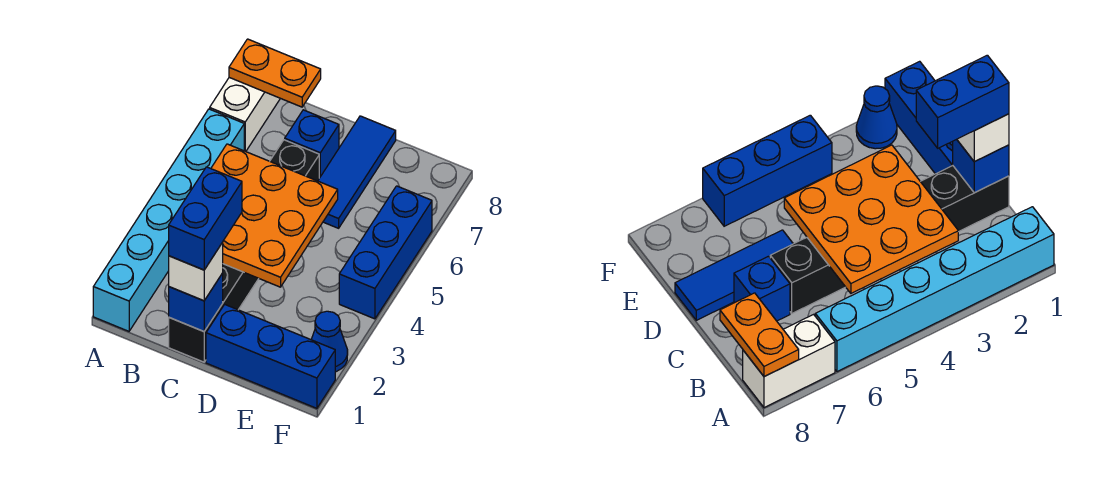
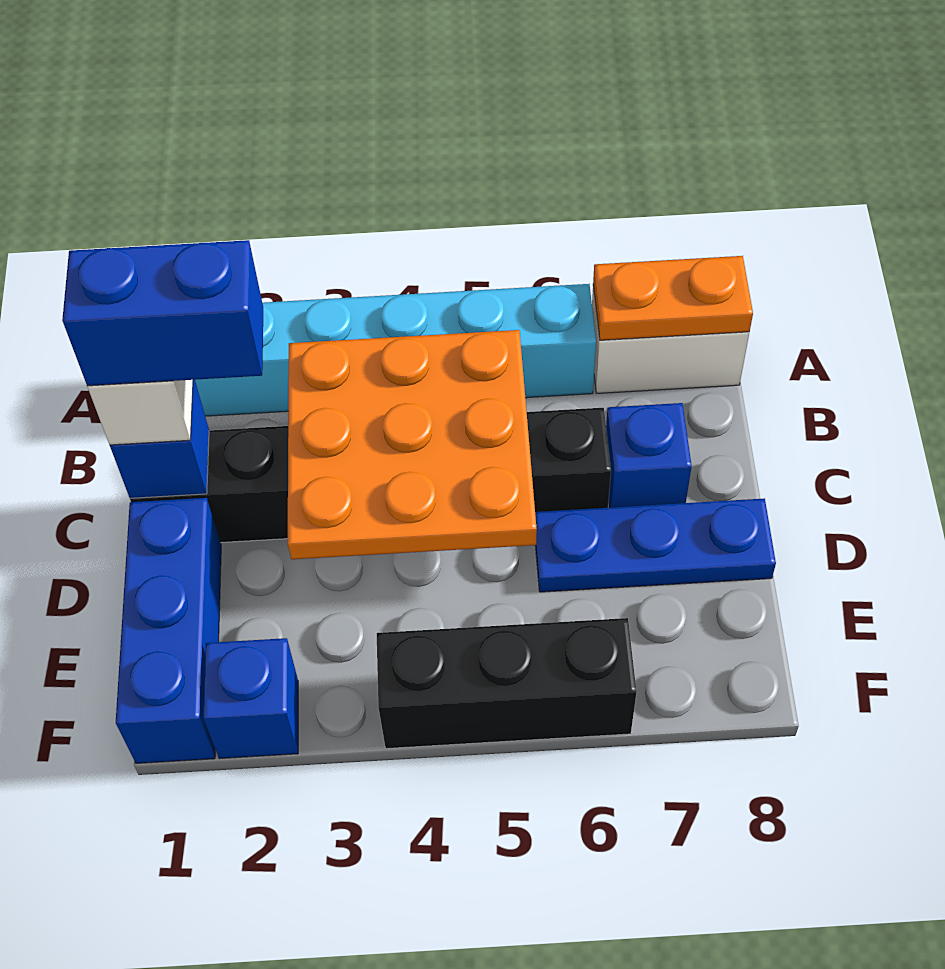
orange plate A8:B8 level 2 -> orange plate A7:A8 level 2
blue tile D6:D8 level 1 -> blue plate D6:D8 level 1
blue cone F2 level 1 -> blue brick F2 level 1
blue brick F4:F6 level 1 -> black brick F4:F6 level 1

